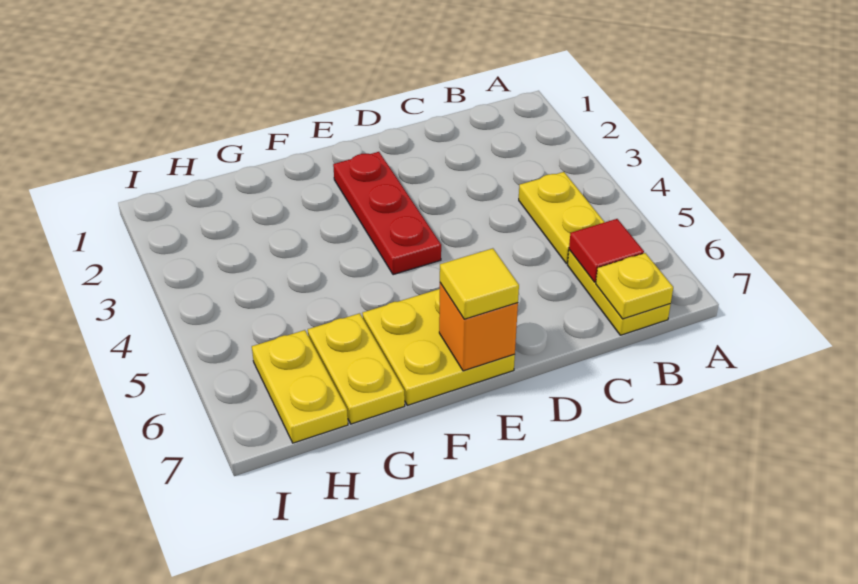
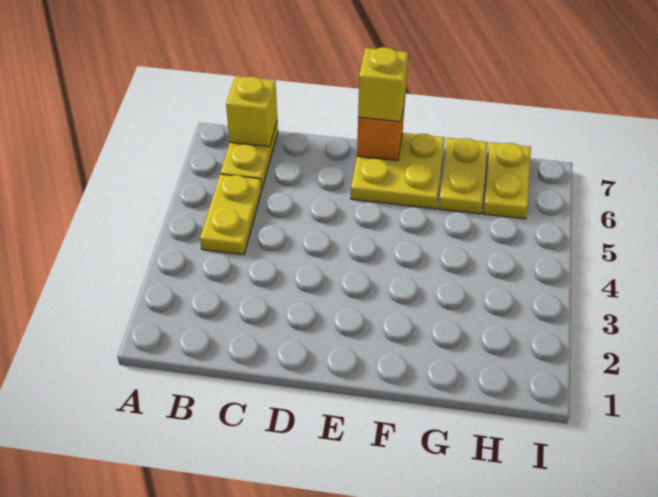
red tile B6 level 2 -> none
yellow plate B7 level 2 -> yellow brick B7 level 2
red plate E2:E4 level 1 -> none
yellow tile E7 level 3 -> yellow brick E7 level 3

